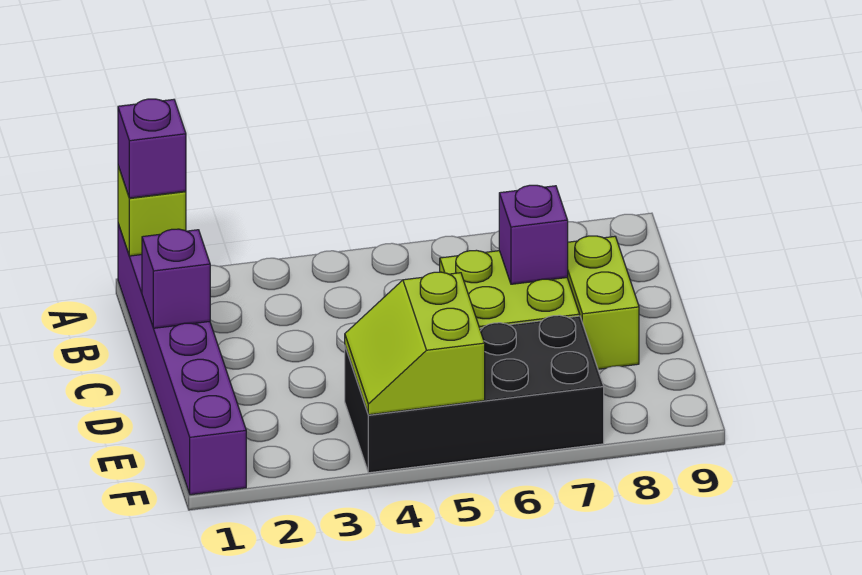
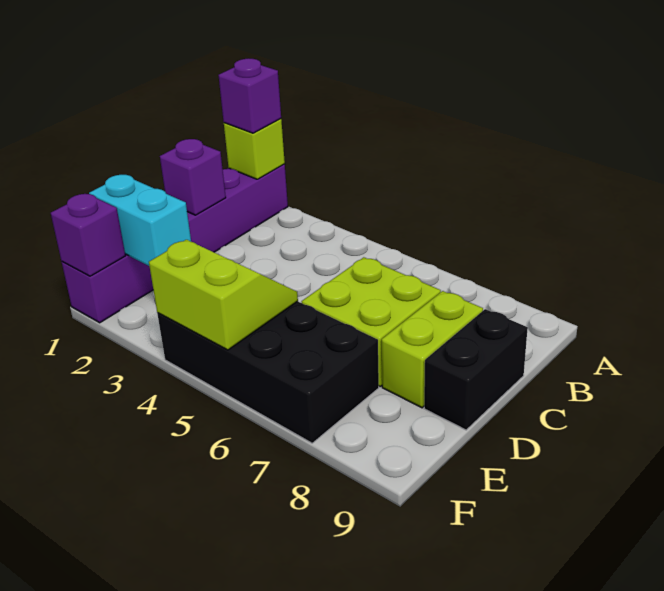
purple brick C7 level 2 -> purple brick F1 level 2
none -> black brick C9:D9 level 1
none -> cyan brick E1:E2 level 2
lime slope E4:F5 level 2 top 5 -> lime slope E4:F5 level 2 top F

